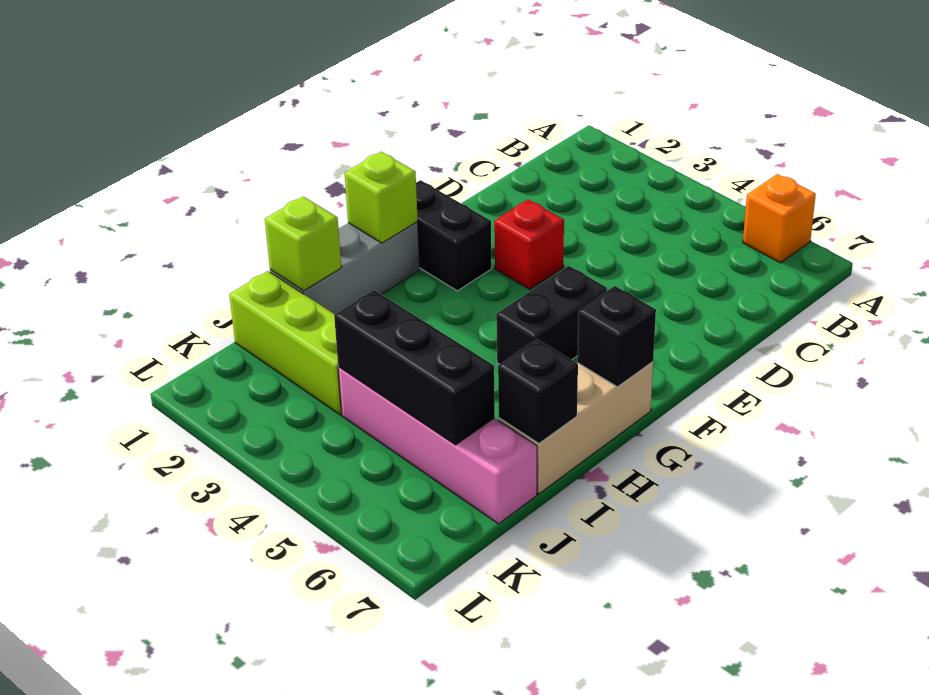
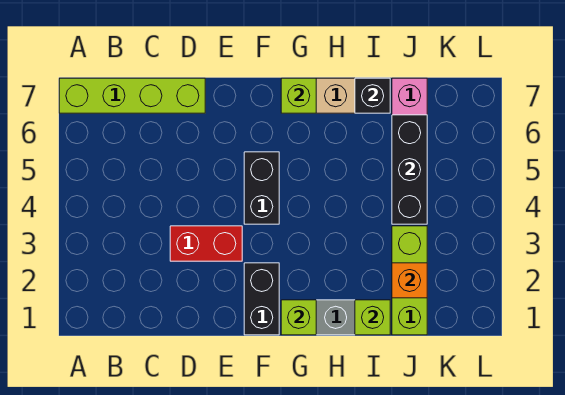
orange brick A6 level 1 -> orange brick J2 level 2
none -> lime brick A7:D7 level 1
red brick E3 level 1 -> red brick D3:E3 level 1
black brick F5:G5 level 1 -> black brick F4:F5 level 1
black brick G7 level 2 -> lime brick G7 level 2

